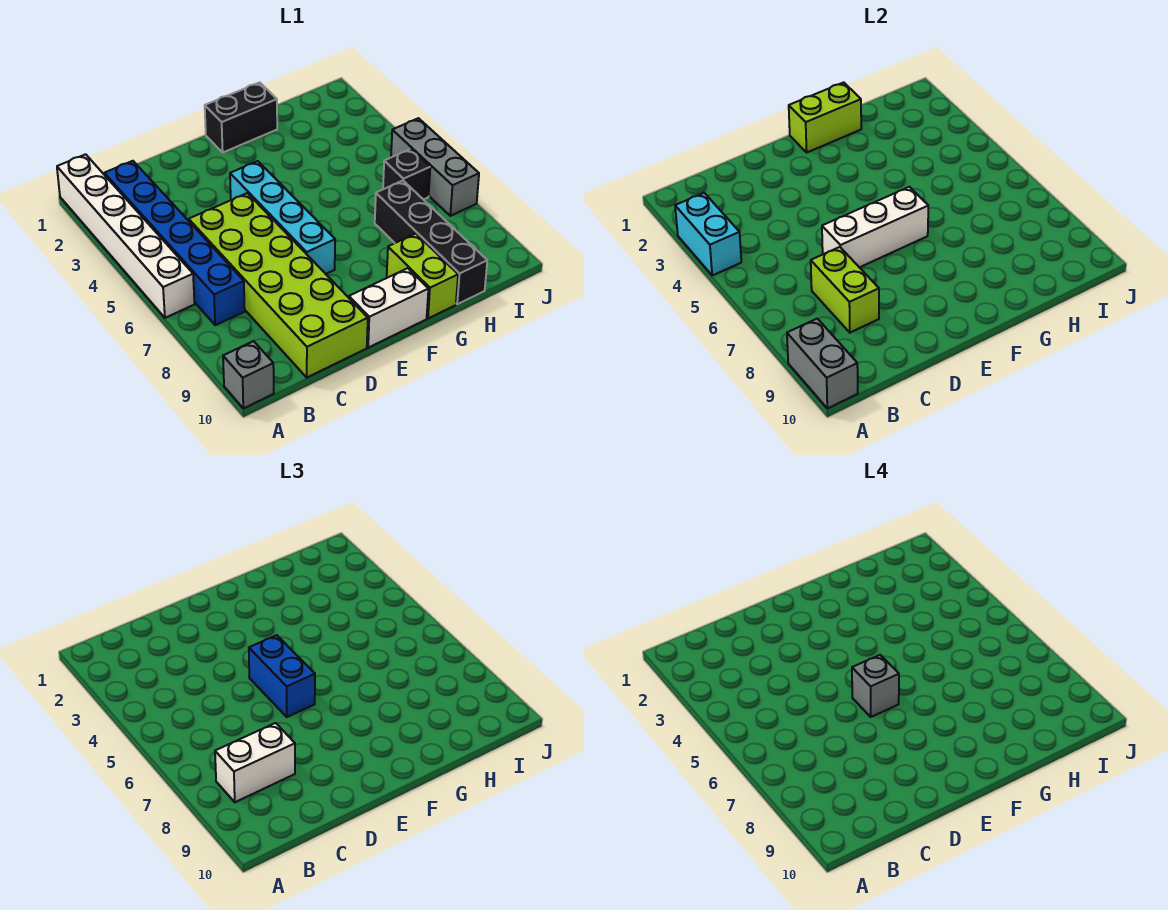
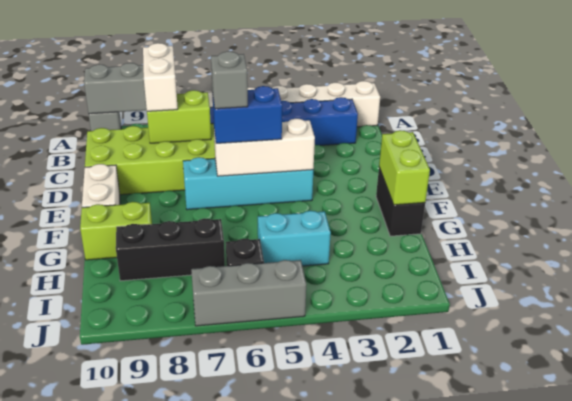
cyan brick A3:A4 level 2 -> cyan brick H4:H5 level 1
white brick D6:F6 level 2 -> white brick E4:E6 level 2
black brick H7:H10 level 1 -> black brick H7:H9 level 1

